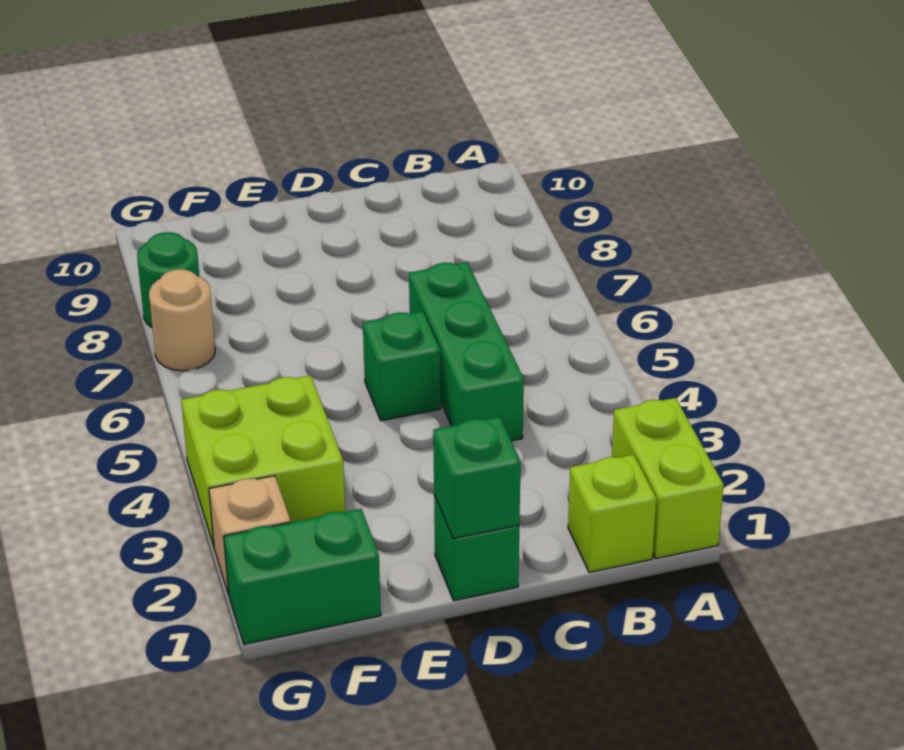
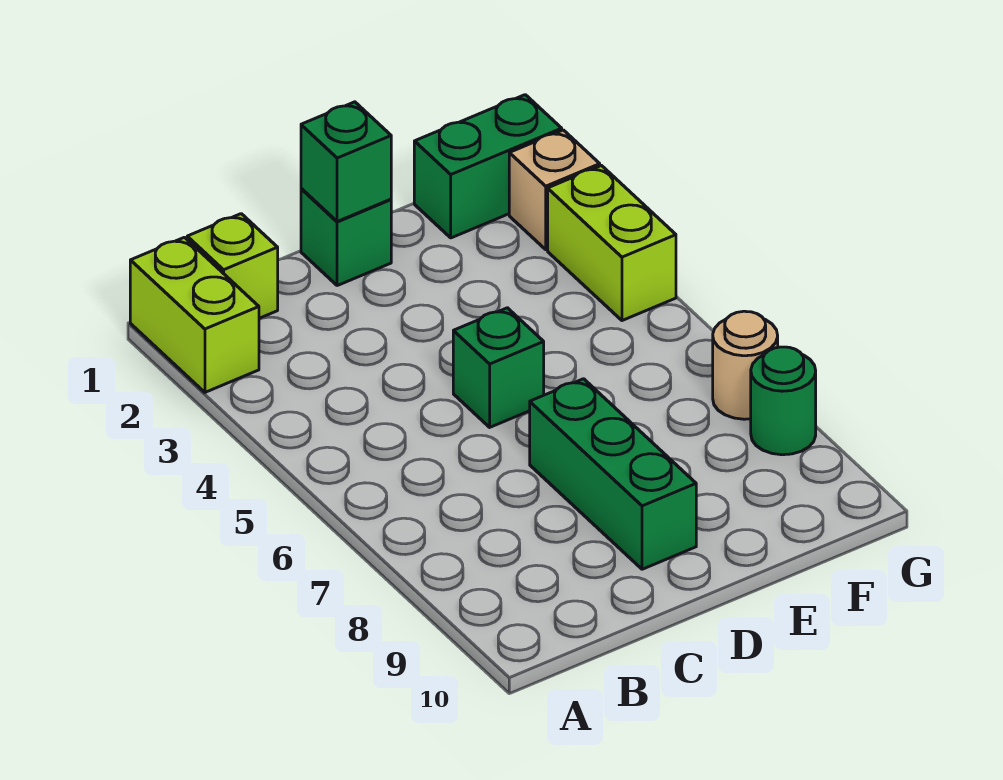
green brick C4:C6 level 1 -> green brick D7:D9 level 1
lime brick F3:G4 level 1 -> lime brick G3:G4 level 1

